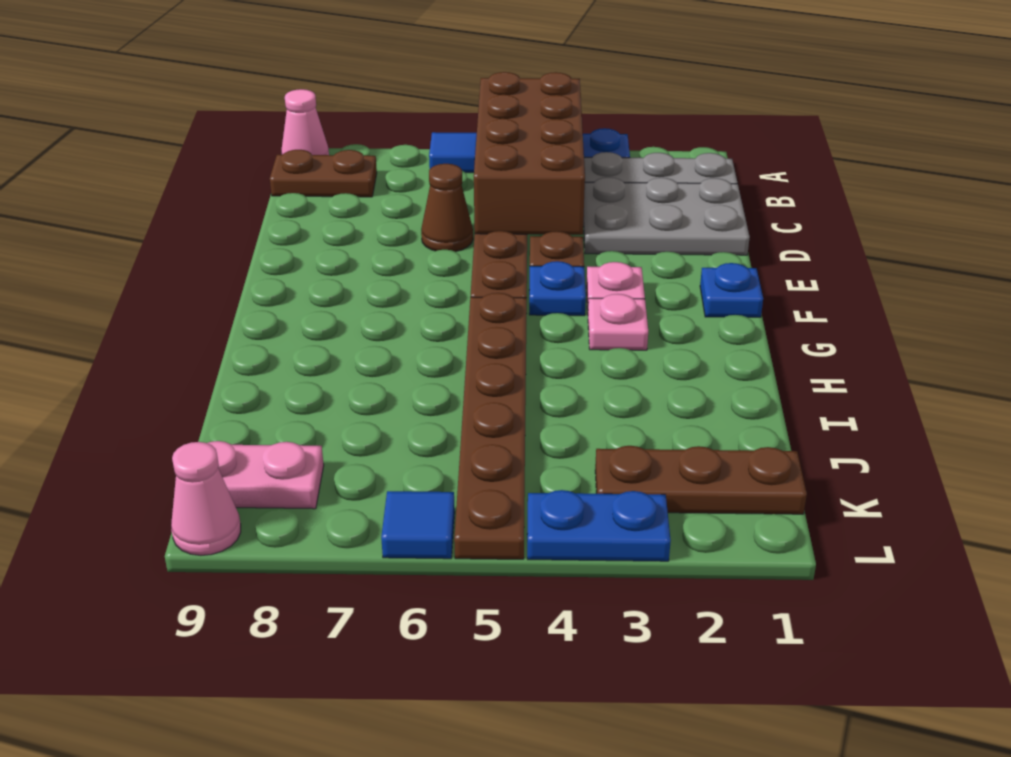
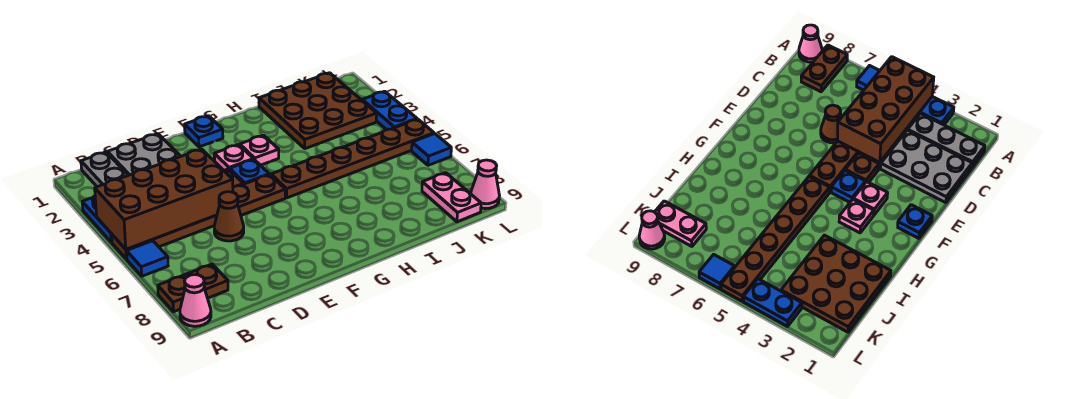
brown plate B8:B9 level 1 -> brown plate A8:B8 level 1
brown plate K1:K3 level 1 -> brown plate I1:K3 level 1

